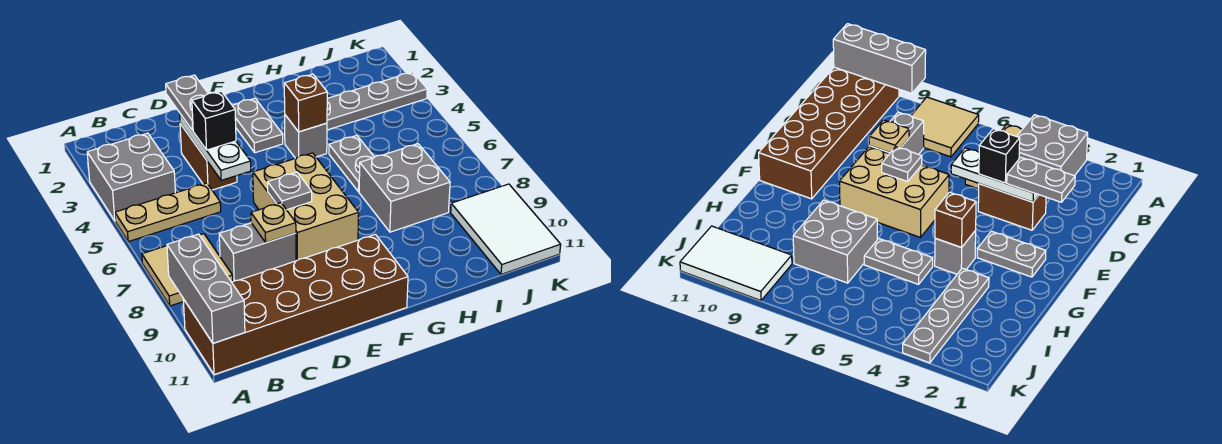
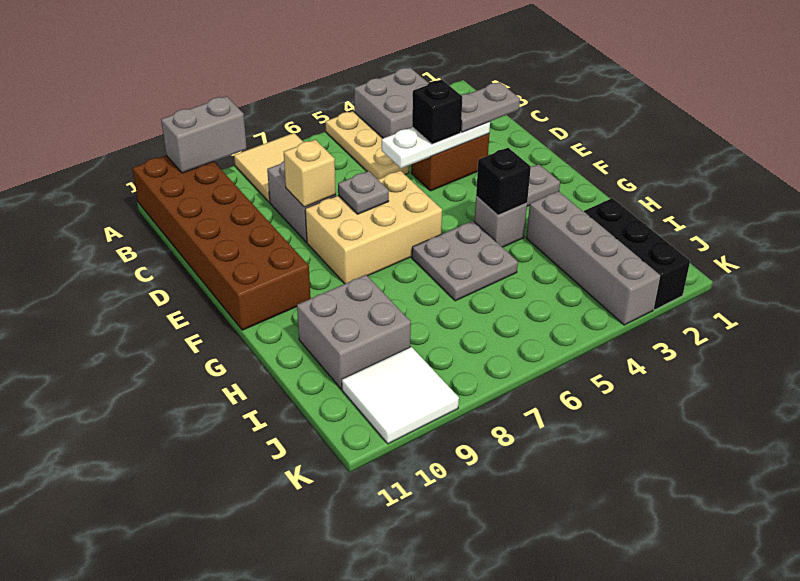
grey brick A9:A11 level 2 -> grey brick A9:A10 level 2
tan plate D8 level 2 -> tan brick D8 level 2
brown brick G4 level 2 -> black brick G4 level 2
grey plate H3:K3 level 1 -> grey brick H3:K3 level 1
grey plate H5:H6 level 1 -> grey plate G5:H6 level 1
grey brick H7:I8 level 1 -> grey brick H9:I10 level 1
none -> black brick I2:K2 level 1
white tile J9:K11 level 1 -> white tile J9:K10 level 1

